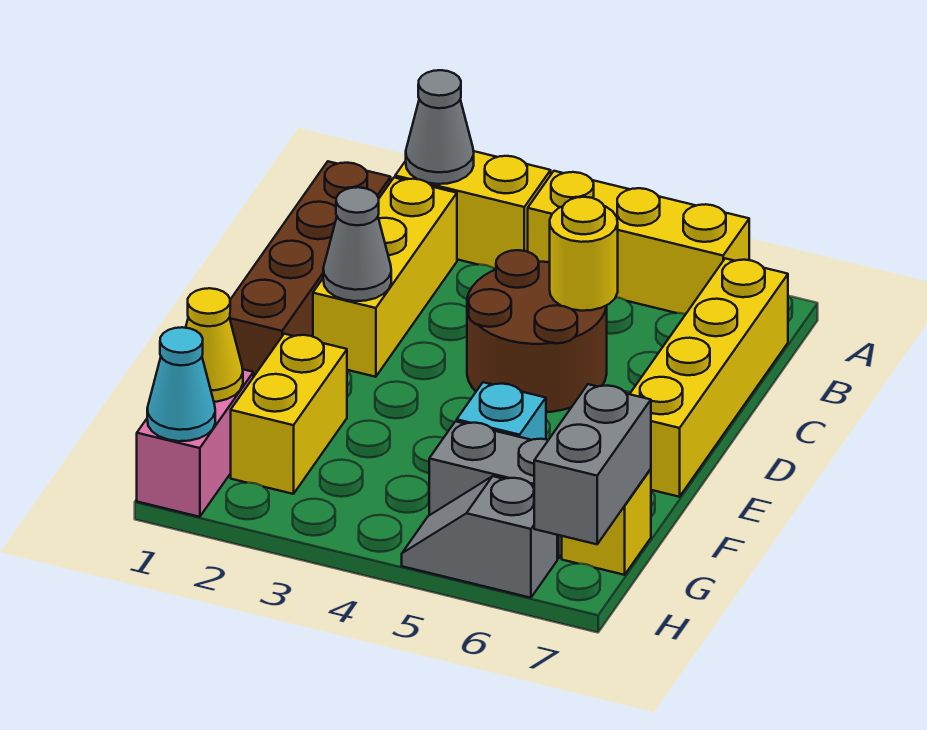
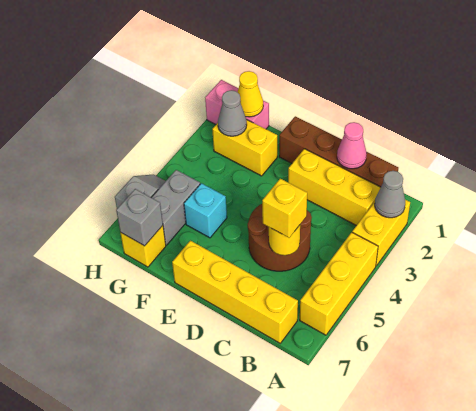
none -> pink cone C1 level 2
none -> yellow brick C5 level 3
grey cone D2 level 2 -> grey cone G2 level 2
grey brick G7:H7 level 2 -> grey brick G7 level 2
cyan cone H1 level 2 -> none

